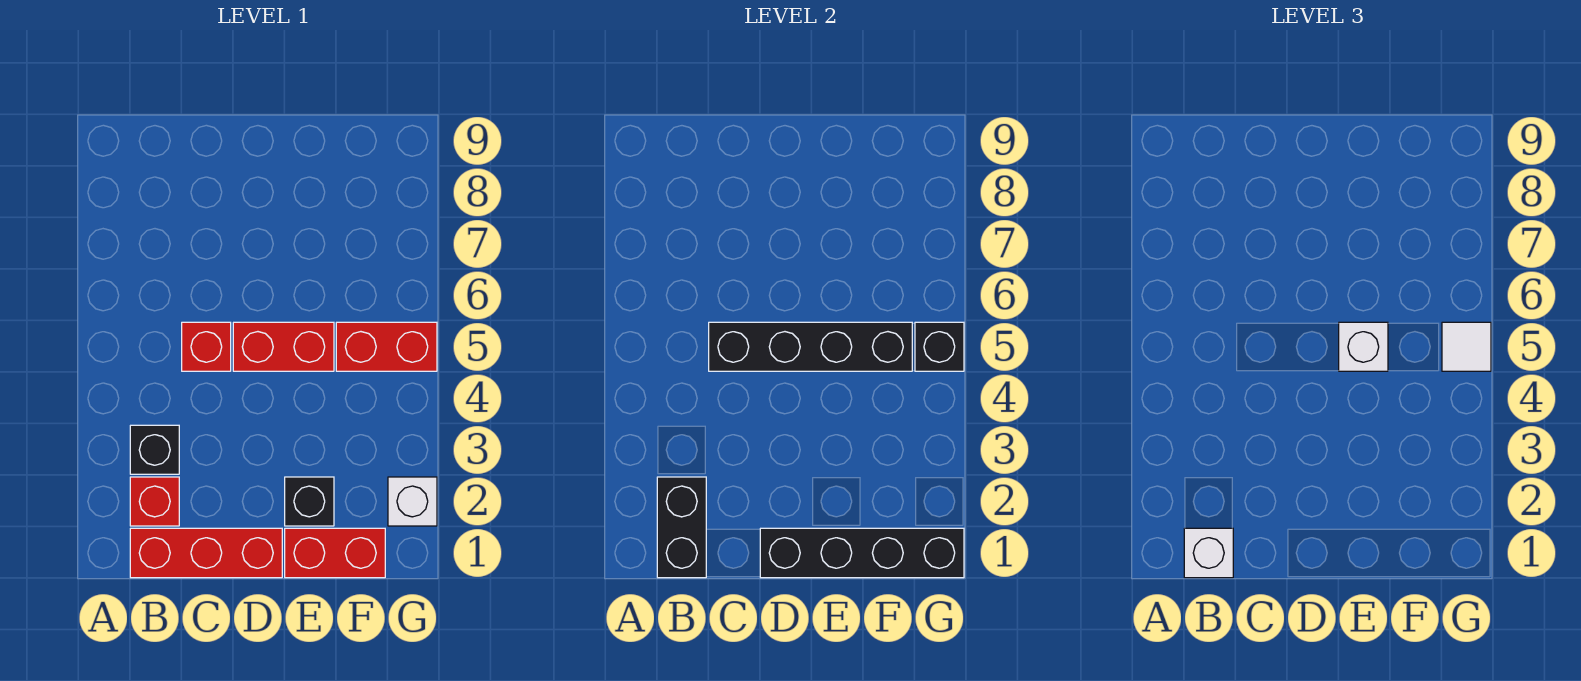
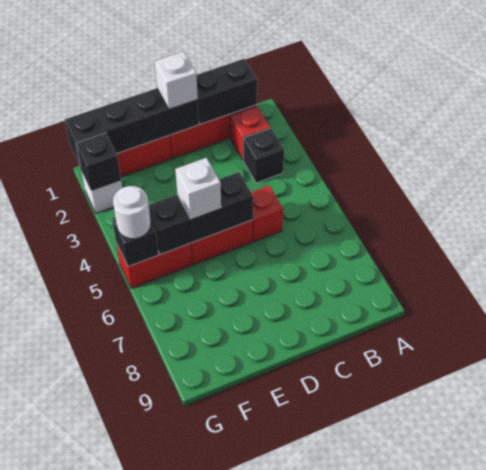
black brick B1:B2 level 2 -> black brick B1:C1 level 2
white brick B1 level 3 -> white brick D1 level 3
black brick C5:F5 level 2 -> black brick D5:F5 level 2
black brick E2 level 1 -> black brick G2 level 2
white tile G5 level 3 -> white round brick G5 level 3

